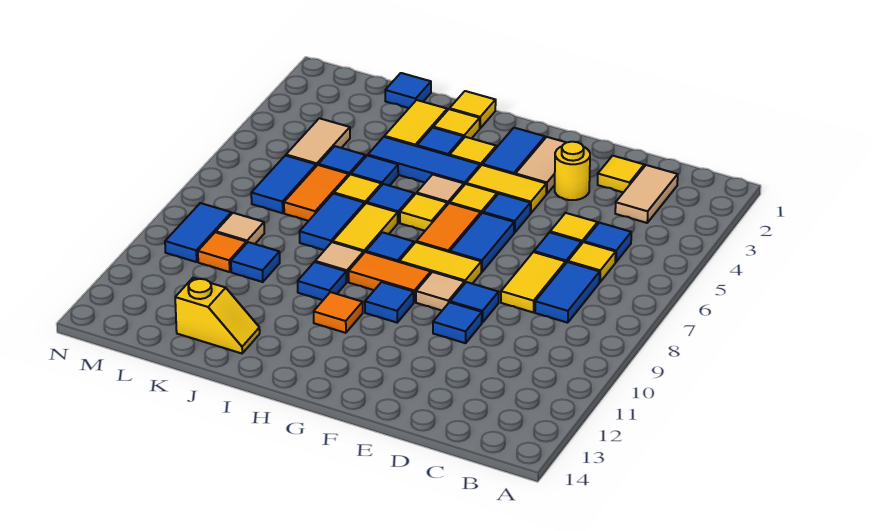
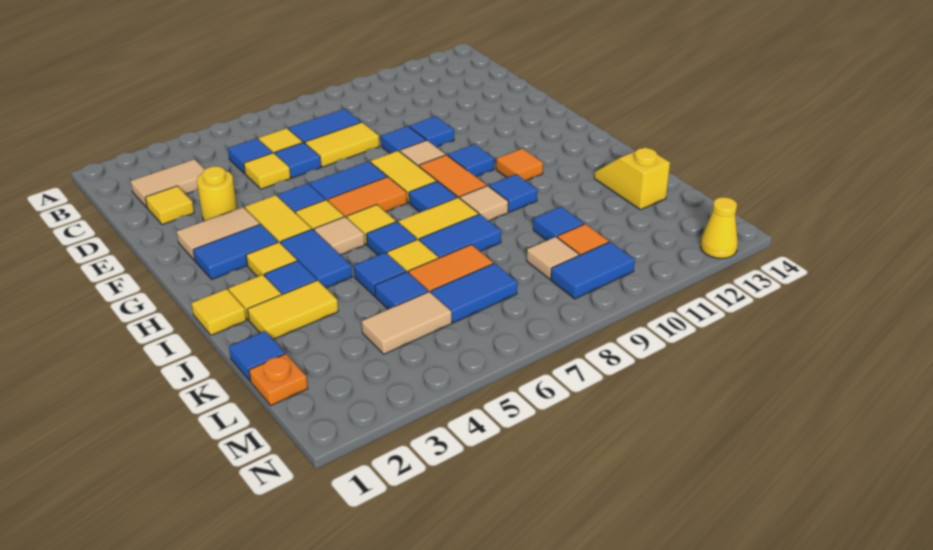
blue tile H4:J4 level 1 -> blue tile H4:I4 level 1
none -> orange plate L1 level 1
none -> yellow cone N13 level 1

